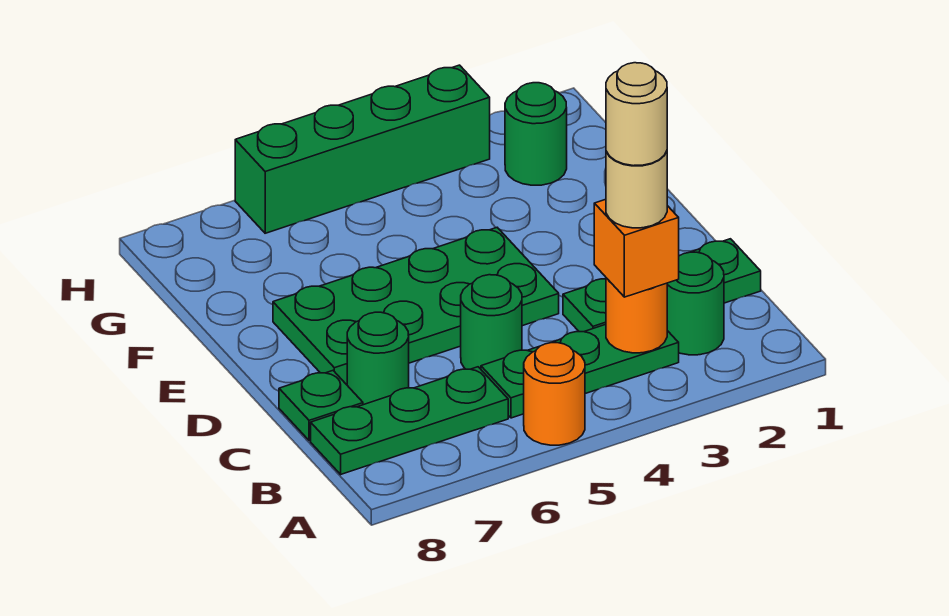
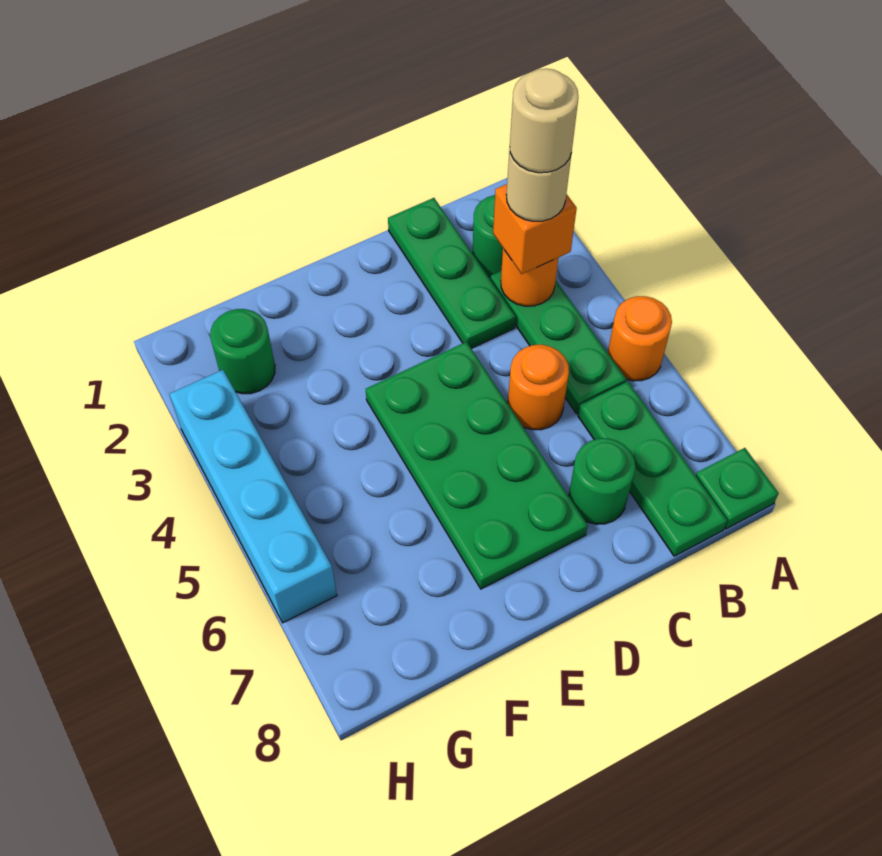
green round brick C5 level 1 -> orange round brick C5 level 1
green plate C8 level 1 -> green plate A8 level 1
green brick H3:H6 level 1 -> cyan brick H3:H6 level 1

